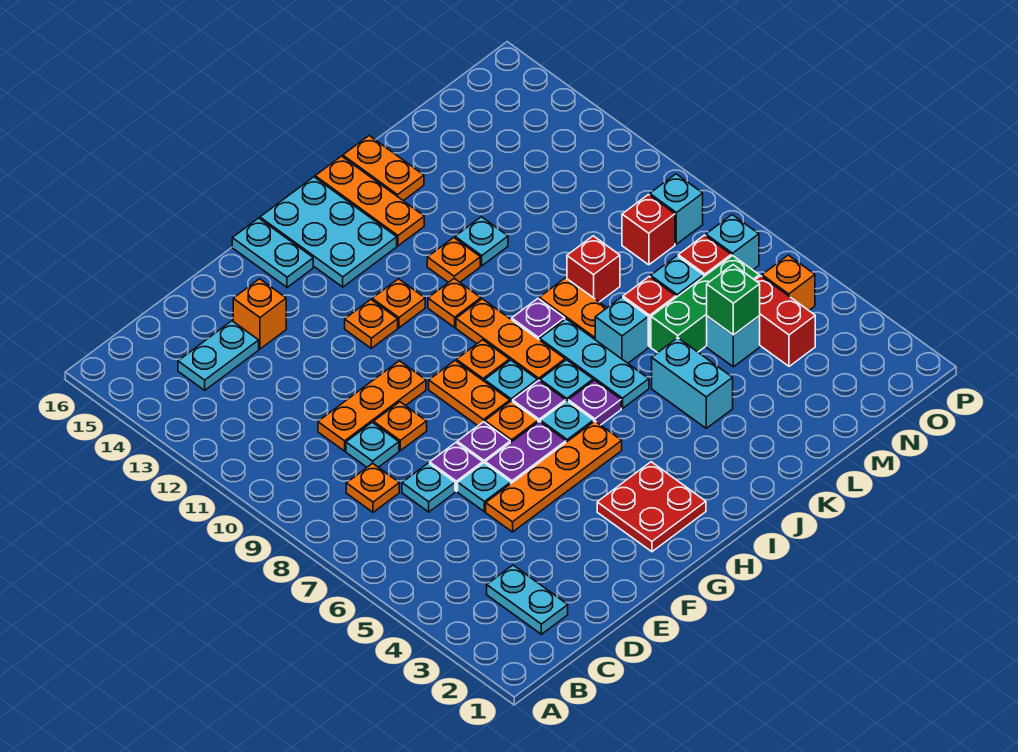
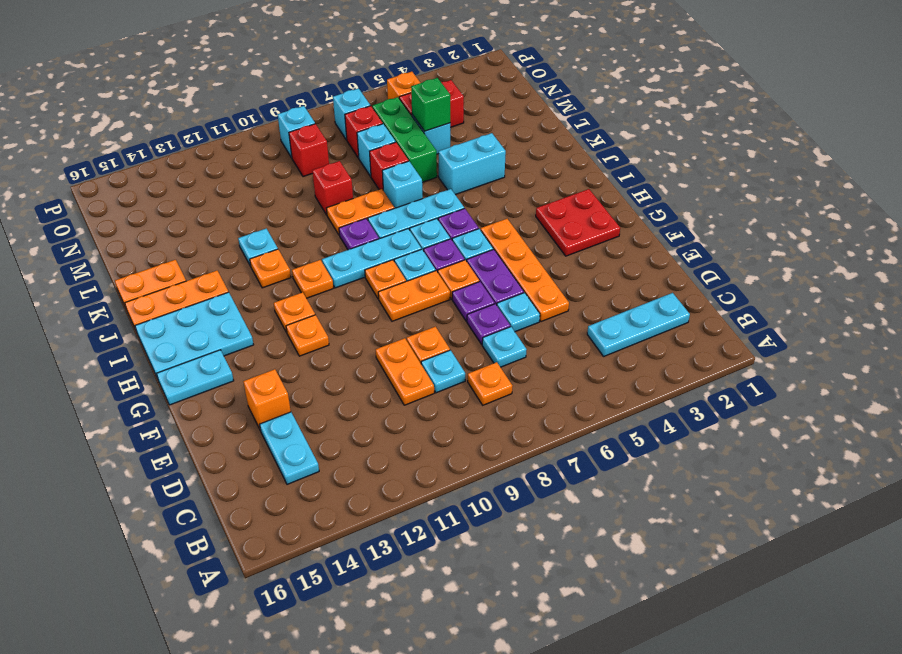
cyan plate C2:C3 level 1 -> cyan plate C2:C4 level 1
orange plate D10:F10 level 1 -> orange plate D10:E10 level 1
orange plate I8:I10 level 1 -> cyan plate I8:I10 level 1

